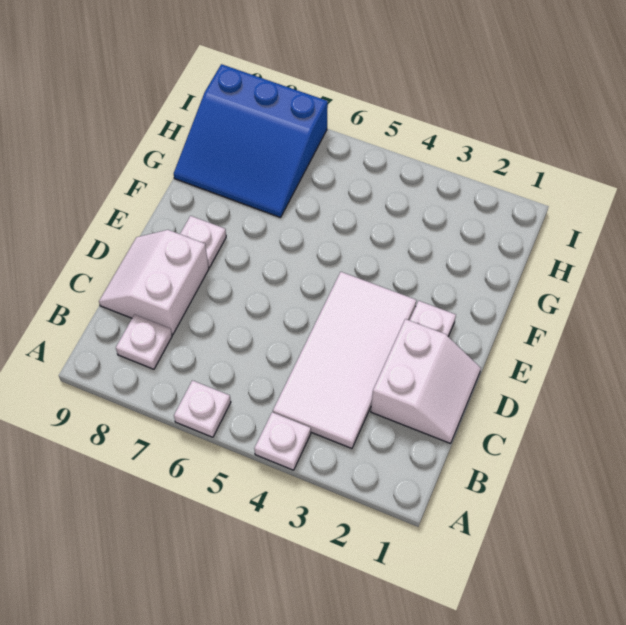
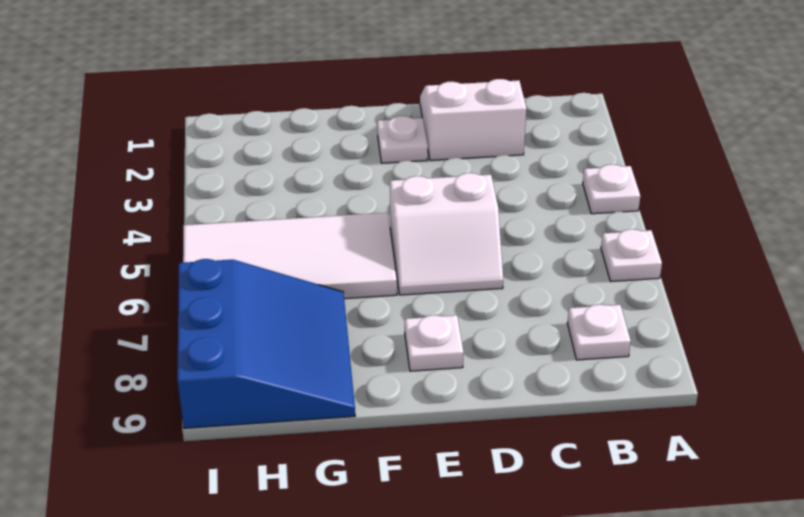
white tile B3:E4 level 1 -> white tile F5:I6 level 1
white slope C8:D9 level 1 top 8 -> white slope D5:E6 level 1 top 5

